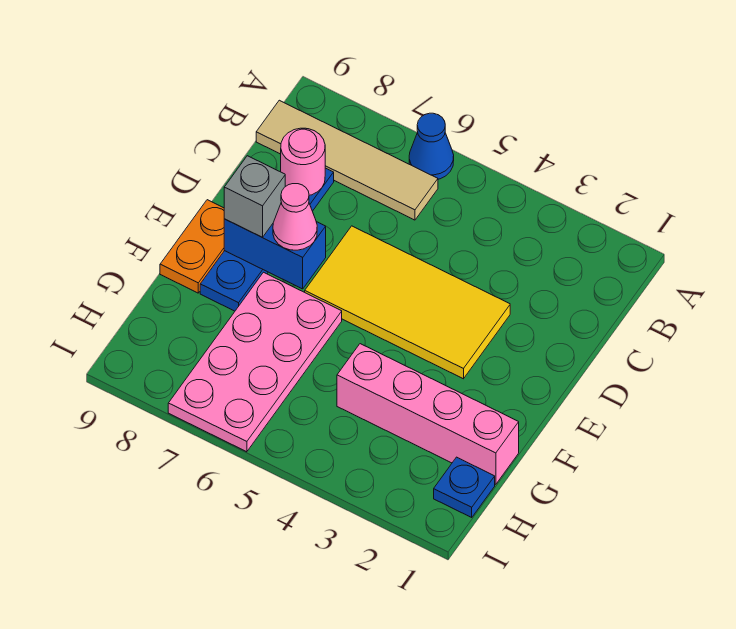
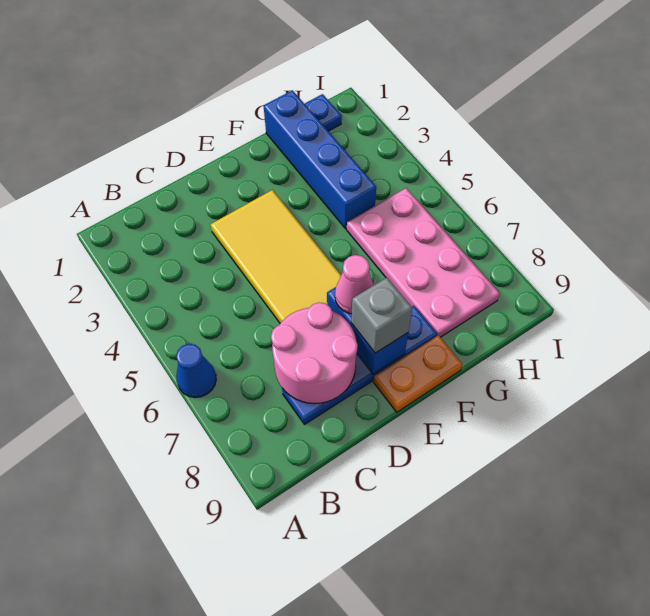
tan tile B6:B9 level 1 -> none
pink round brick C8 level 2 -> pink round brick C7:D8 level 2
pink plate F6:I7 level 1 -> pink plate G5:H8 level 1
pink brick G1:G4 level 1 -> blue brick G1:G4 level 1

